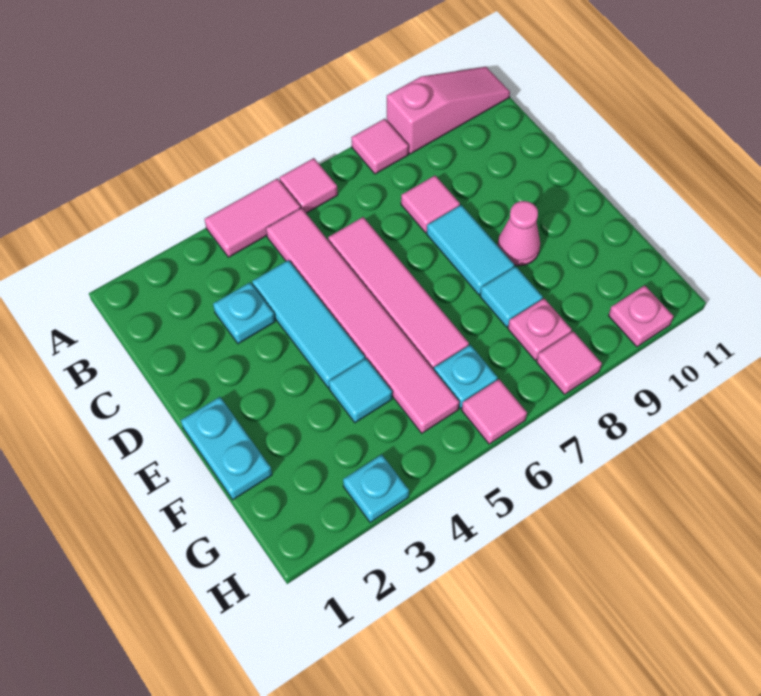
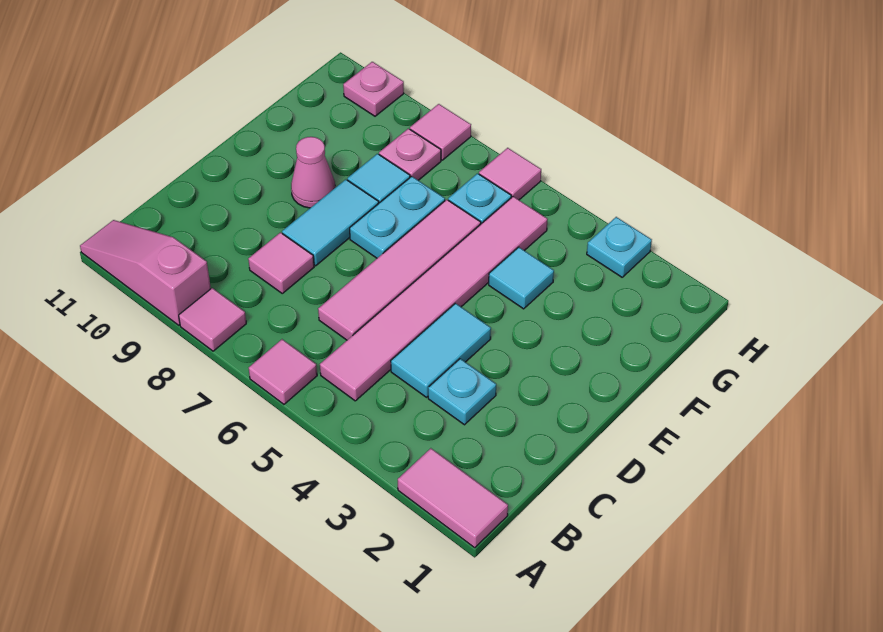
pink tile A4:A5 level 1 -> pink tile A1:A2 level 1
cyan tile C4:E4 level 1 -> cyan tile C4:D4 level 1
cyan plate E1:F1 level 1 -> cyan plate E7:F7 level 1

